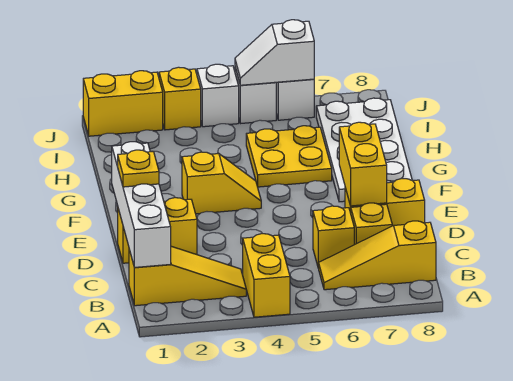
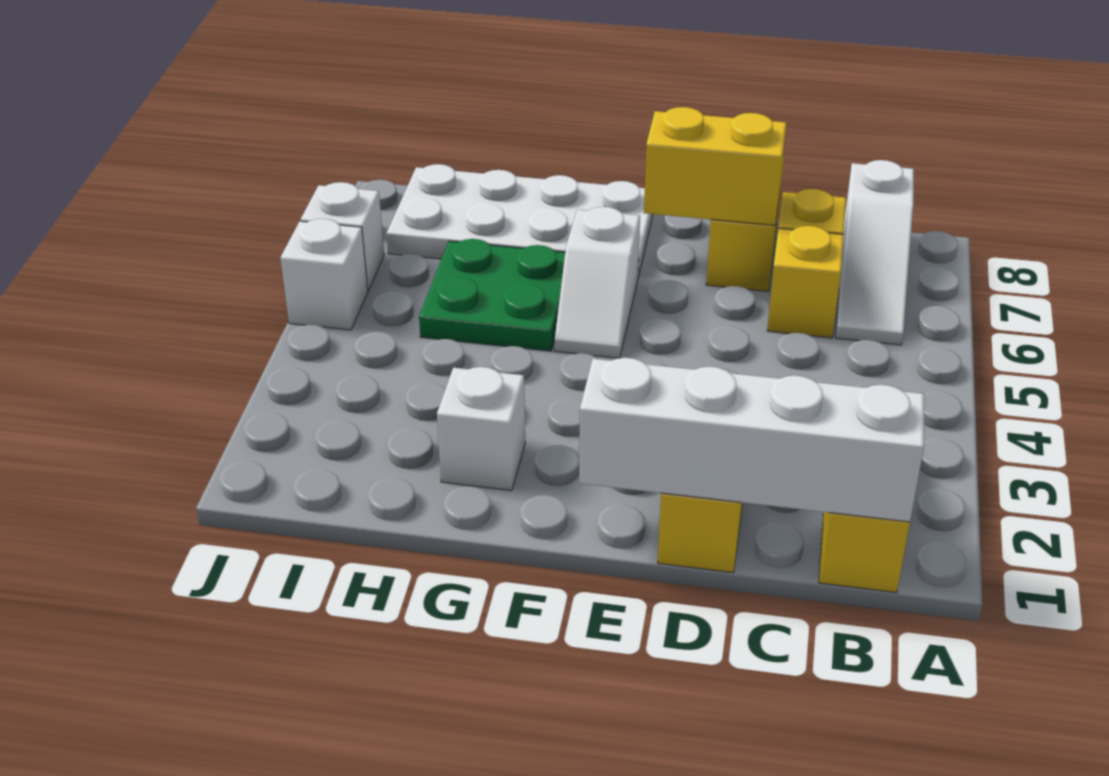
yellow brick A4:B4 level 1 -> none
yellow slope B6:B8 level 1 top 8 -> white slope B6:B8 level 1 top 8
yellow plate D1 level 3 -> none
yellow slope F3:F4 level 1 top 3 -> none
yellow plate G5:H6 level 1 -> green plate G5:H6 level 1
yellow brick J1:J2 level 1 -> none
yellow brick J3 level 1 -> none
white brick J4 level 1 -> white brick G2 level 1
white slope J5:J6 level 2 top 6 -> white slope F5:F6 level 1 top 6

